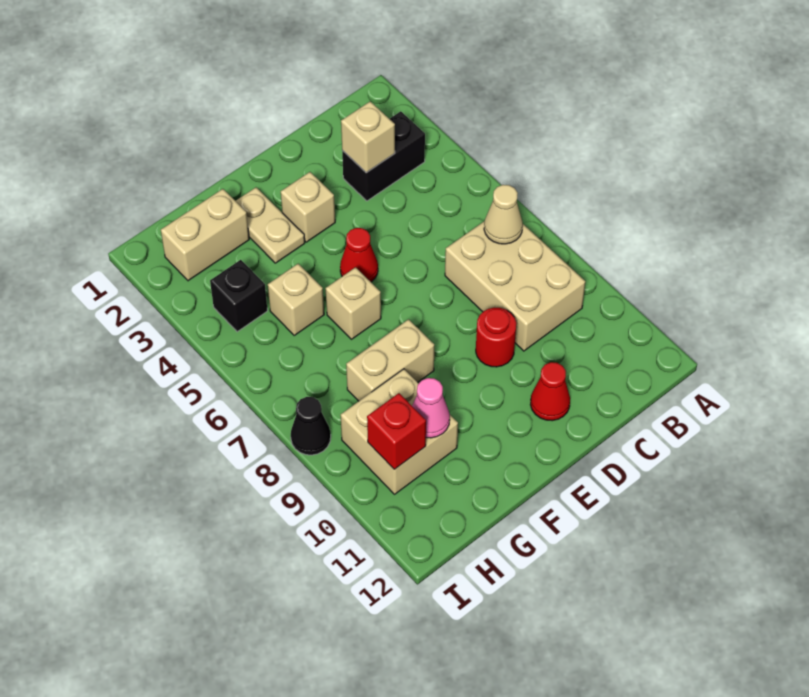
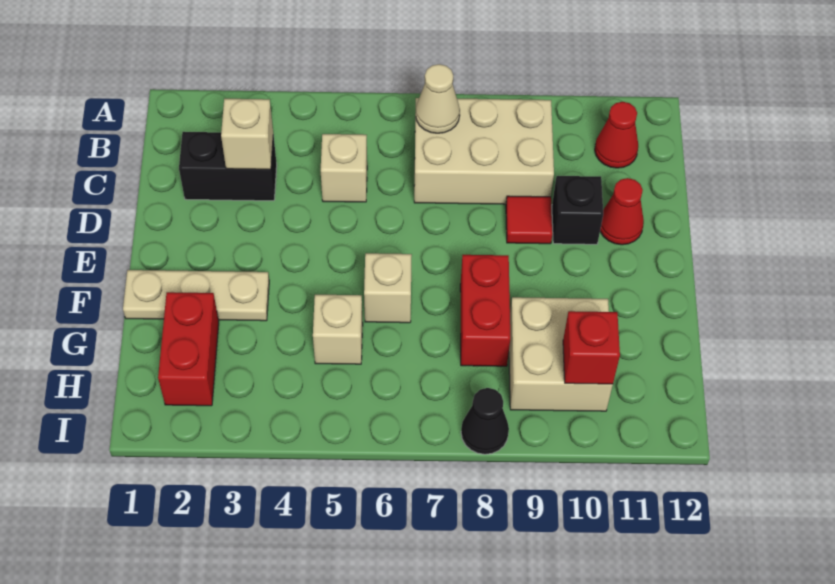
black brick B3:C3 level 1 -> black brick C2:C3 level 1
red round brick D9 level 1 -> red tile D9 level 1
tan brick E3 level 1 -> tan brick C5 level 1
red cone E5 level 1 -> red cone B11 level 1
tan plate F2:F3 level 1 -> tan plate F1:F3 level 1
tan brick F8:G8 level 1 -> red brick F8:G8 level 1
tan brick G2:H2 level 1 -> red brick G2:H2 level 1
pink cone G10 level 2 -> none
black brick H4 level 1 -> black brick D10 level 1

